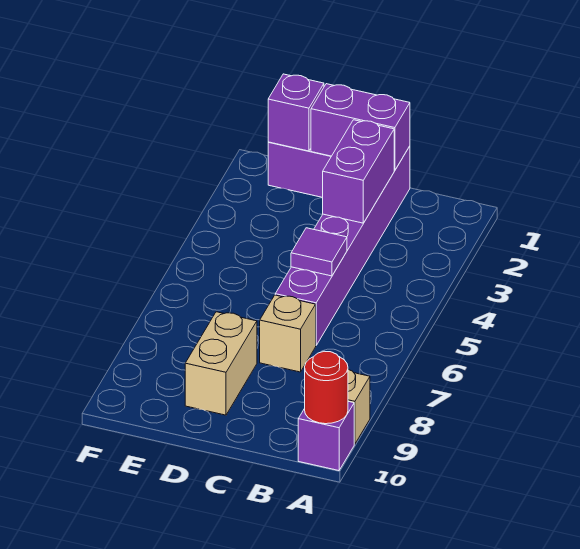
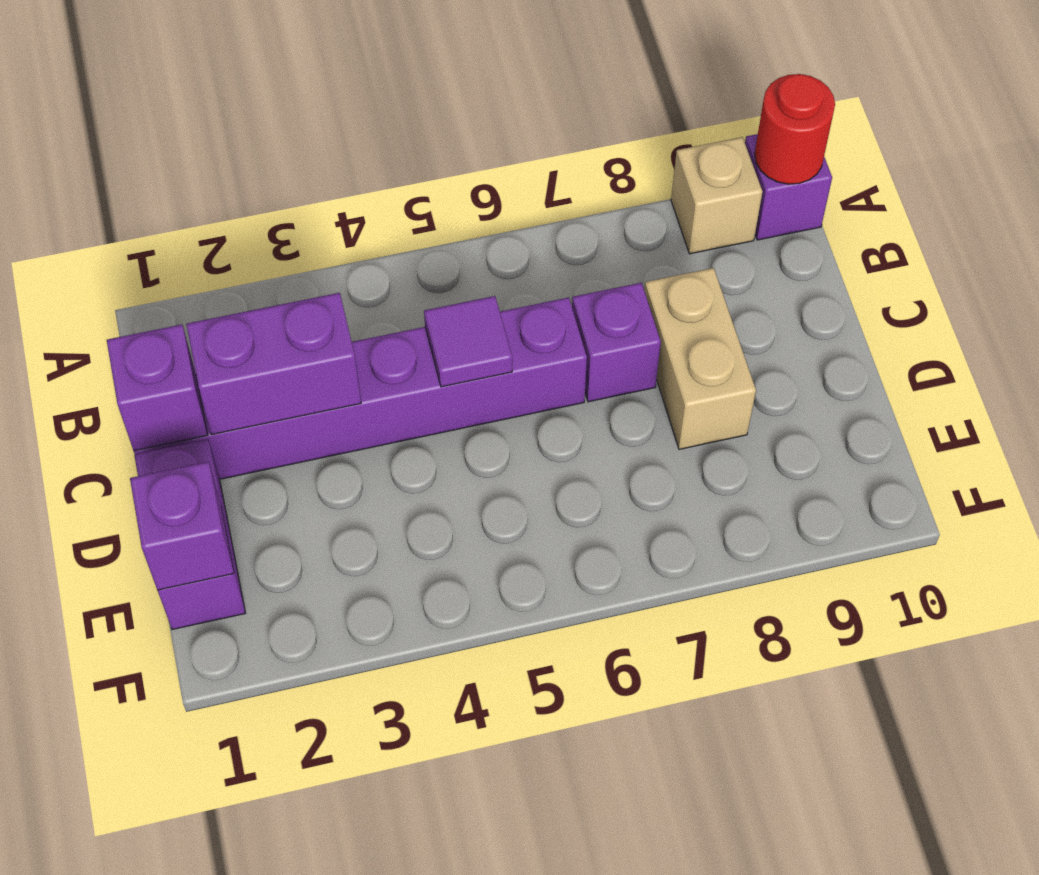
purple brick C1:D1 level 2 -> purple brick C1 level 2
tan brick C7 level 1 -> purple brick C7 level 1
tan brick D8:D9 level 1 -> tan brick C8:D8 level 1

